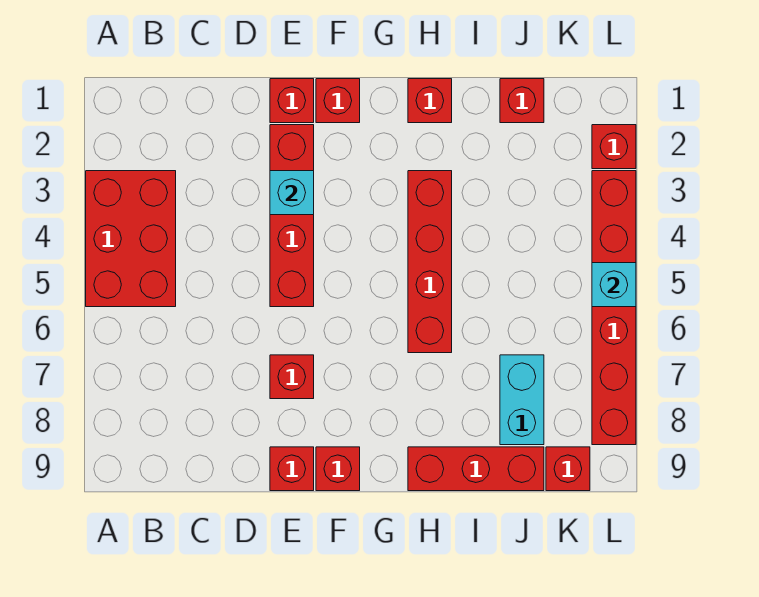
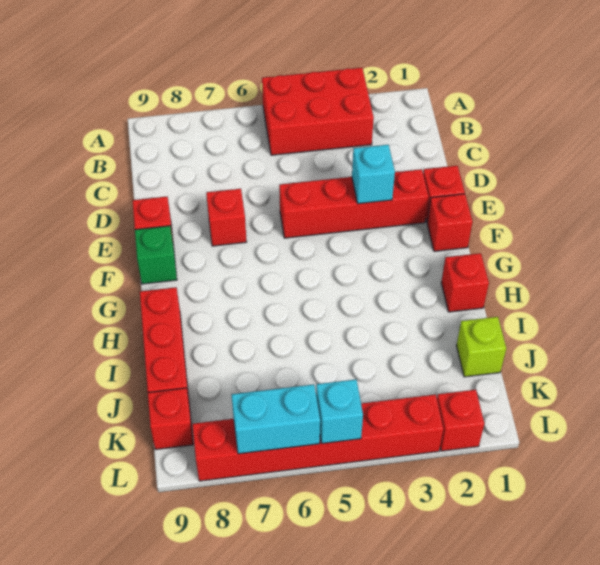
red brick F9 level 1 -> green brick F9 level 1
red brick H3:H6 level 1 -> none
red brick J1 level 1 -> lime brick J1 level 1
cyan brick J7:J8 level 1 -> cyan brick L6:L7 level 2

